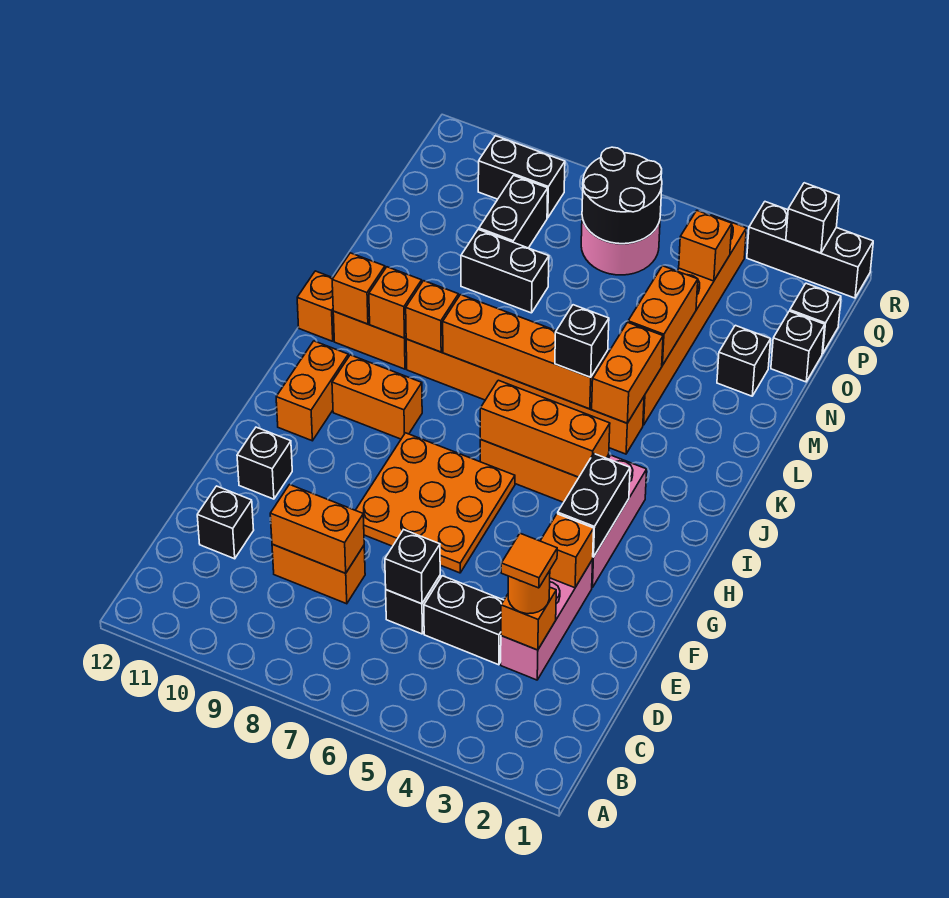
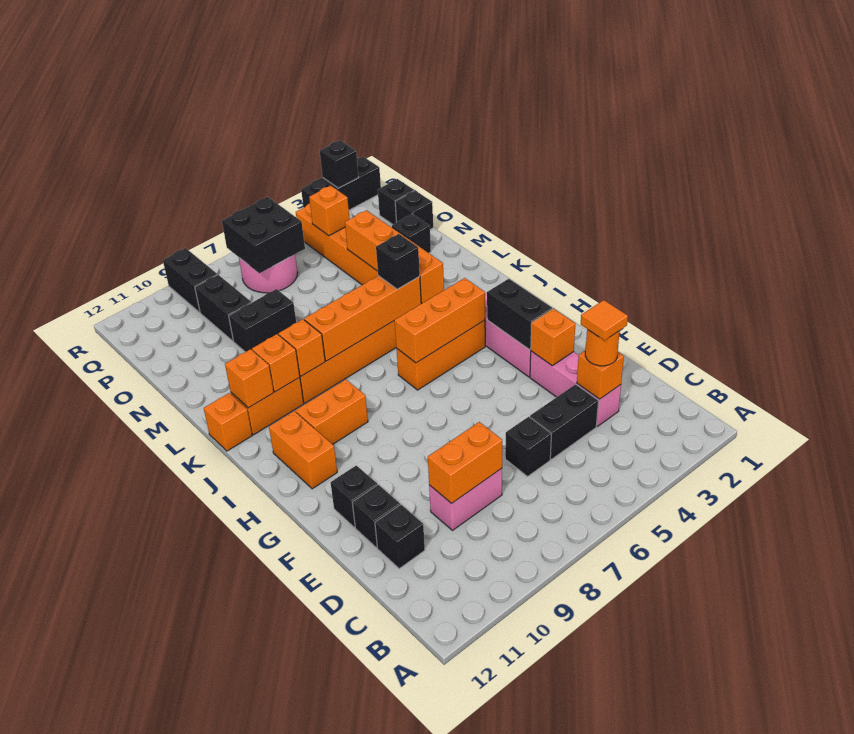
black brick D6 level 2 -> black brick E11 level 1
orange brick D8:D9 level 1 -> pink brick D8:D9 level 1
orange plate F6:H8 level 1 -> none
black round brick P6:Q7 level 2 -> black brick P6:Q7 level 2
black brick Q9:Q10 level 1 -> black brick Q9:R9 level 1

